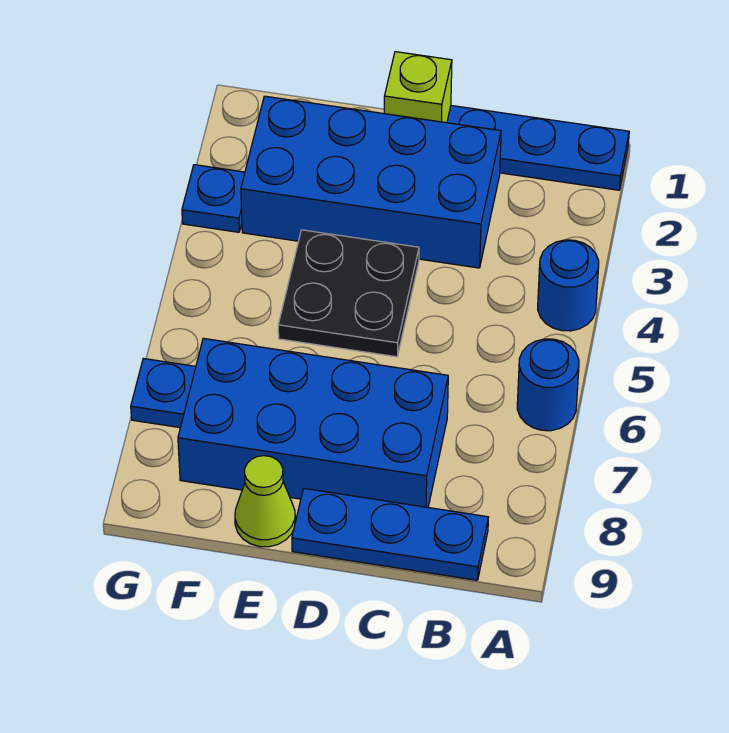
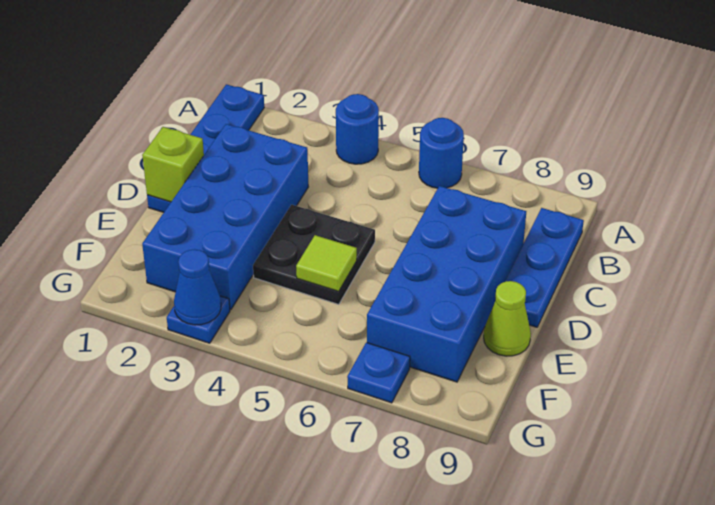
none -> lime tile E5 level 2
none -> blue cone G3 level 2

